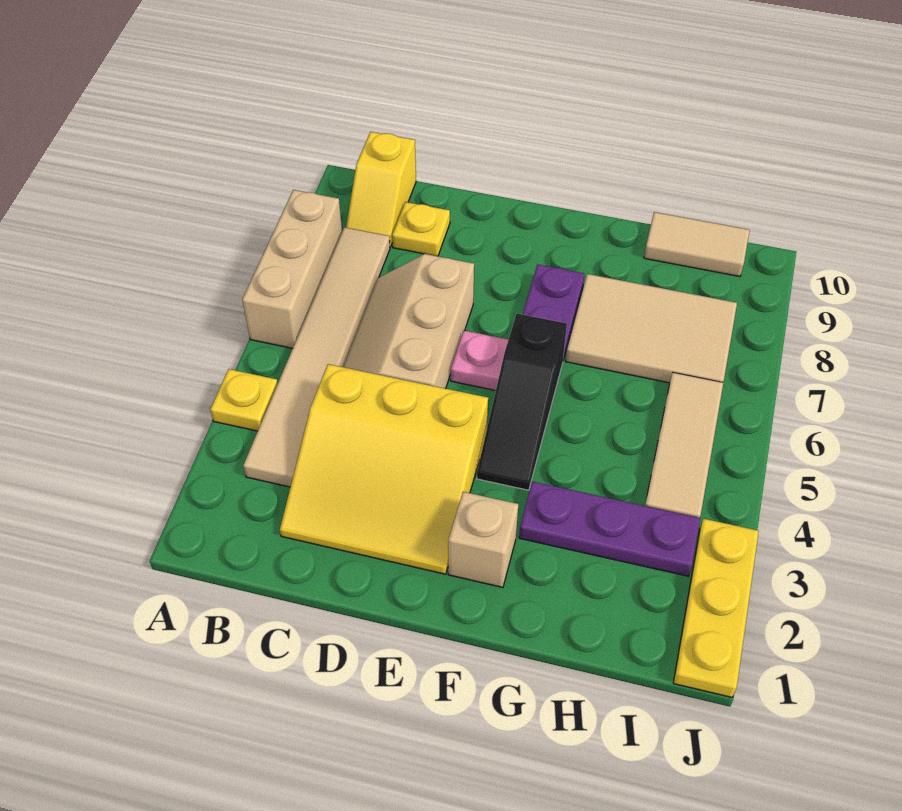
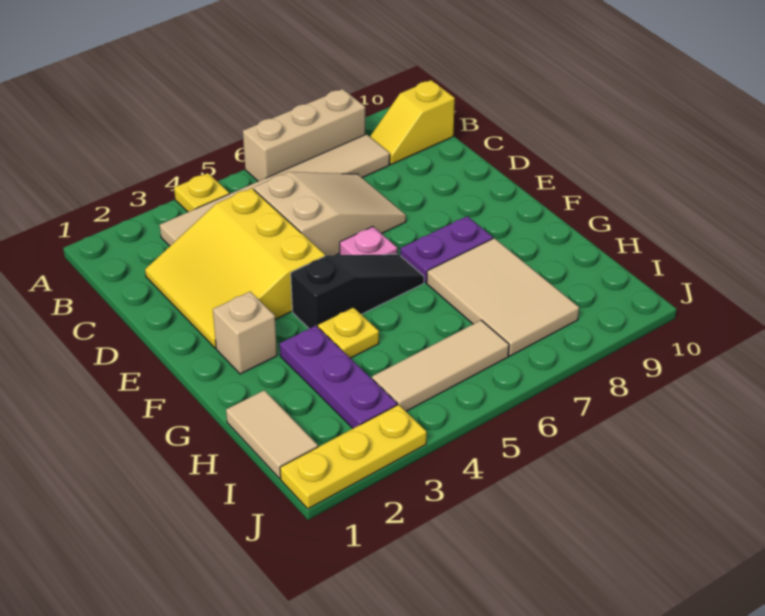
tan slope C5:D7 level 1 top D -> tan slope C5:D7 level 1 top 5
yellow plate C9 level 1 -> yellow plate G4 level 1
black slope F4:F6 level 1 top 6 -> black slope F4:F6 level 1 top 4
tan tile H10:I10 level 1 -> tan tile H1:I1 level 1

